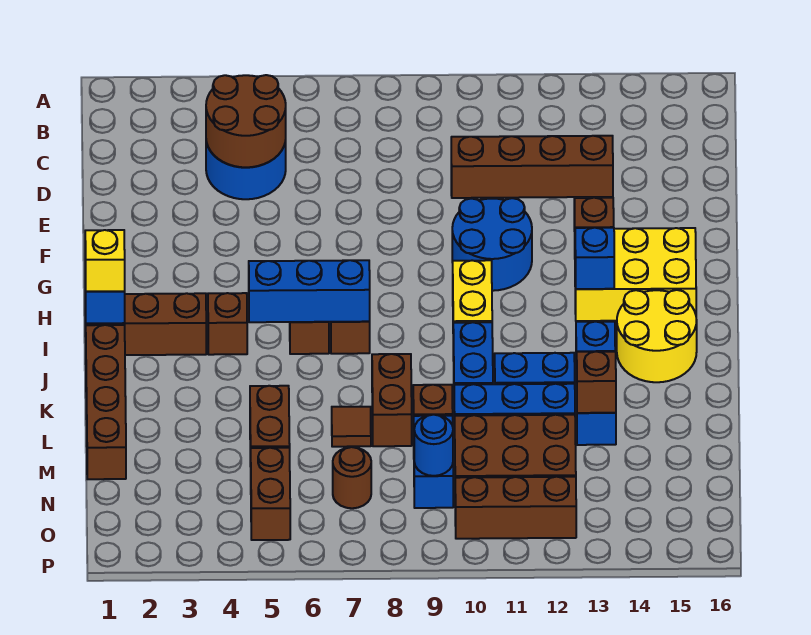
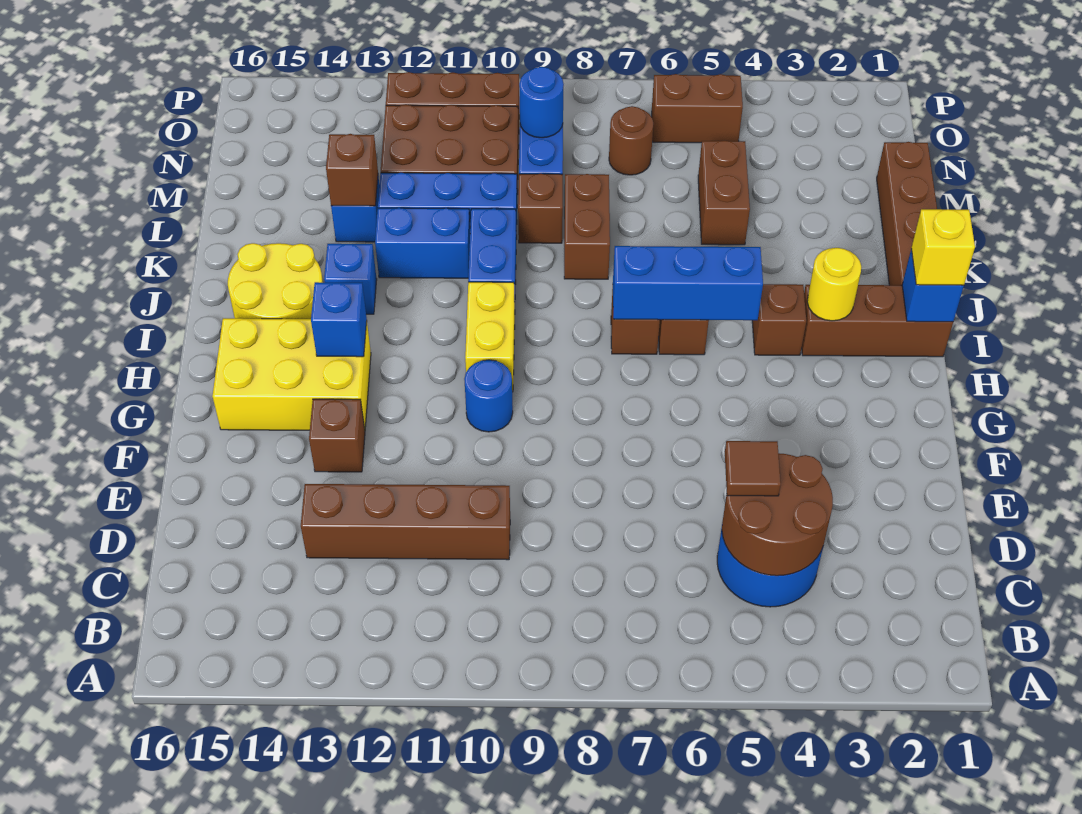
blue round brick F10:G11 level 1 -> blue round brick G10 level 1
none -> yellow round brick I3 level 2
brown tile L7 level 1 -> brown tile D5 level 3
brown brick N5:O5 level 1 -> brown brick O5:O6 level 1

